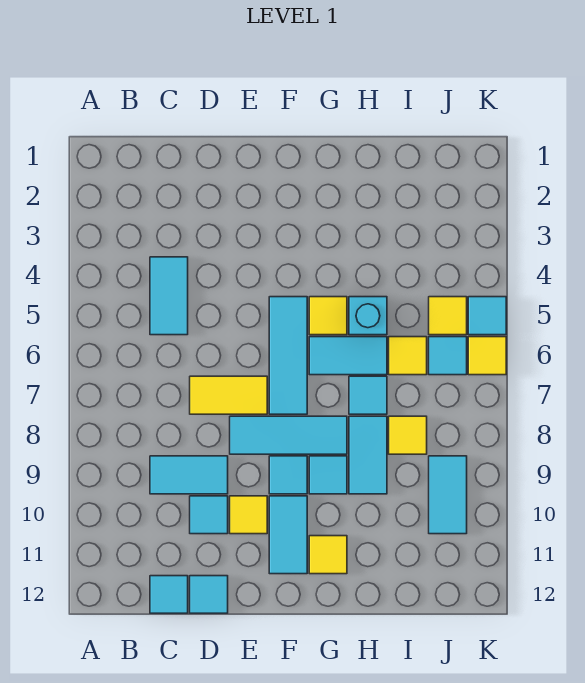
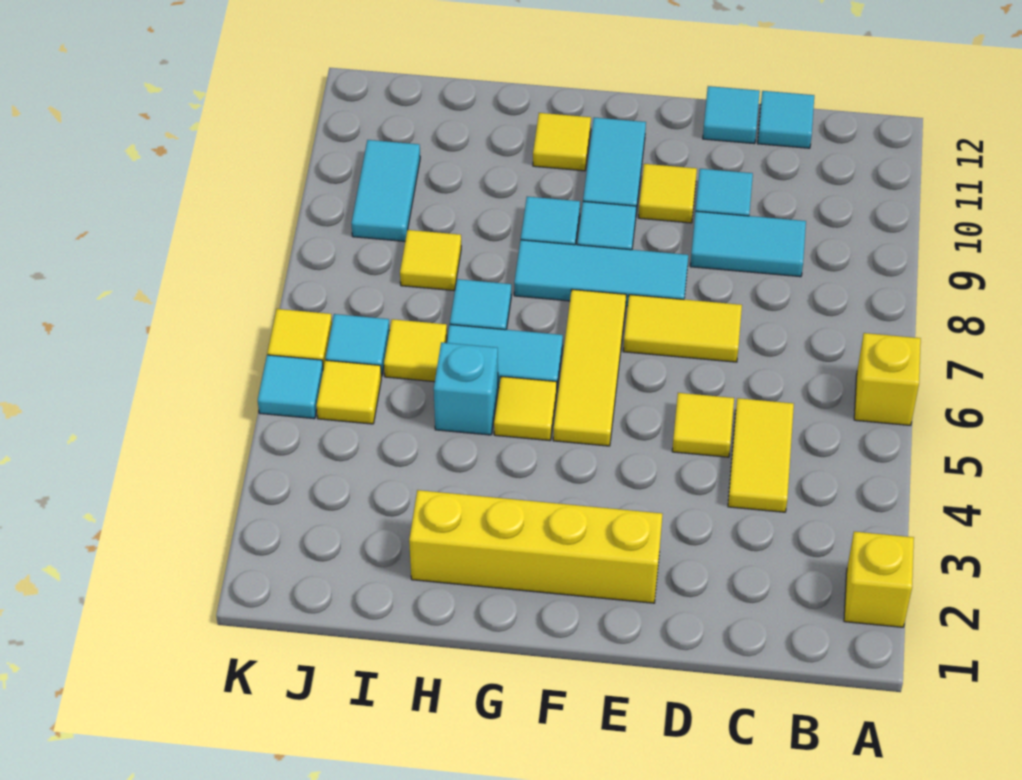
none -> yellow brick A2 level 1
none -> yellow brick A6 level 1
cyan tile C4:C5 level 1 -> yellow tile C4:C5 level 1
none -> yellow tile D5 level 1
none -> yellow brick E2:H2 level 1
cyan tile F5:F7 level 1 -> yellow tile F5:F7 level 1
cyan tile H8:H9 level 1 -> none

